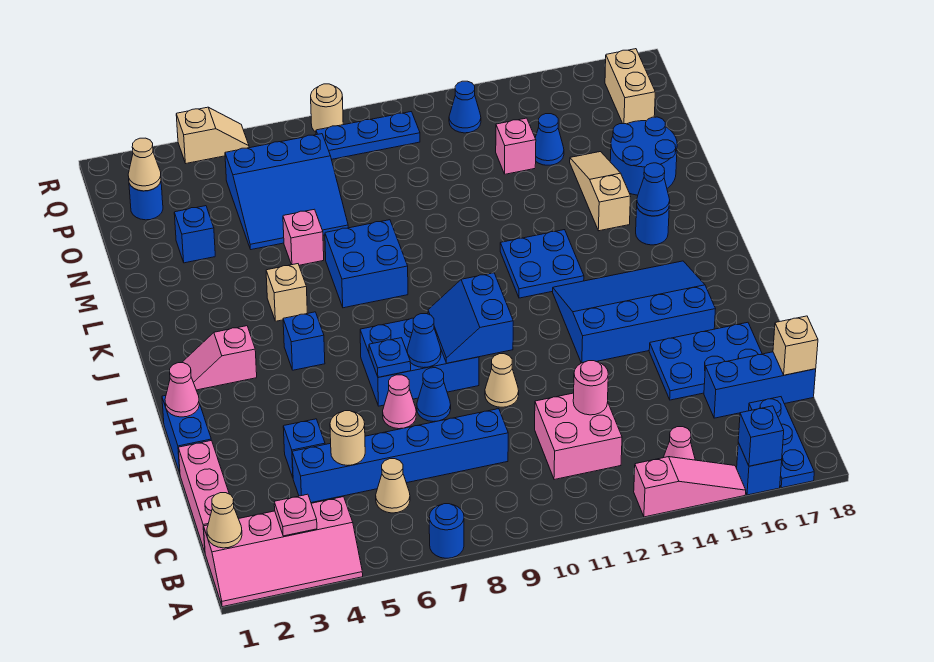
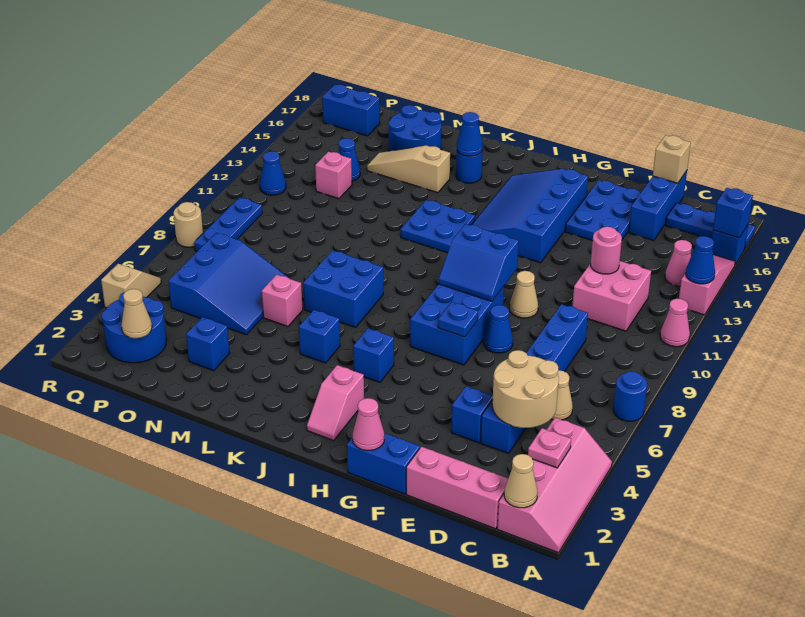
tan round brick D5 level 2 -> tan round brick C4:D5 level 2
pink cone F7 level 1 -> pink cone A11 level 1
blue cone G8 level 2 -> blue cone A13 level 2
tan brick K5 level 1 -> blue brick K5 level 1
blue round brick P2 level 1 -> blue round brick P2:Q3 level 1
tan brick P17:Q17 level 1 -> blue brick P17:Q17 level 1

